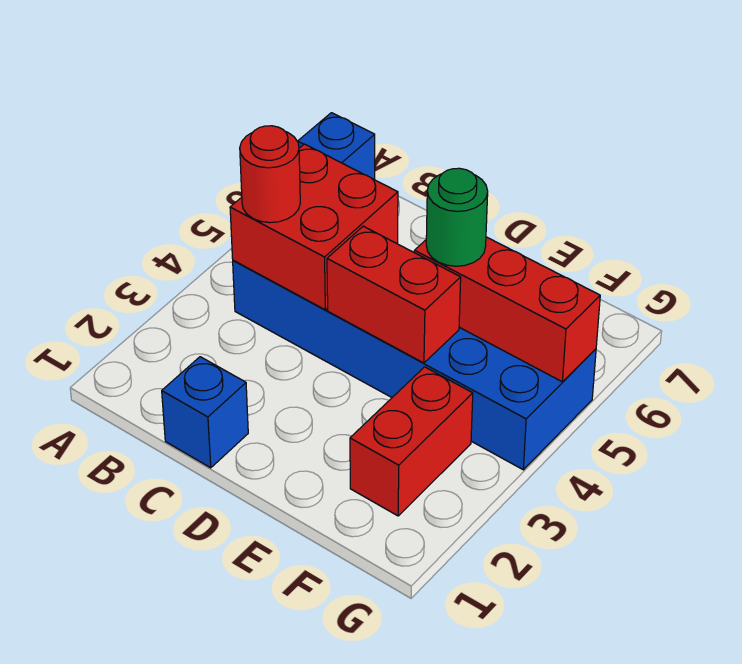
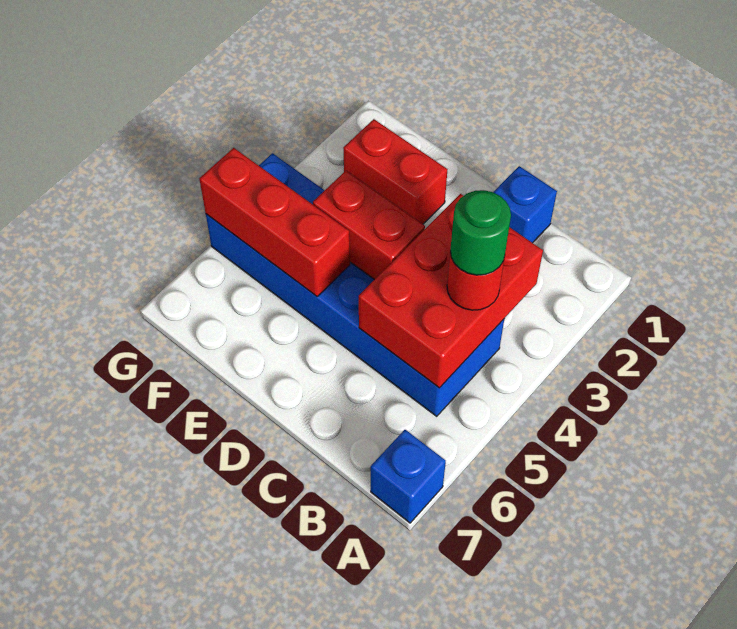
red brick B4:C5 level 2 -> red brick B3:C5 level 2
green round brick E5 level 3 -> green round brick B4 level 4
red brick F2:F3 level 1 -> red brick E2:F2 level 1

